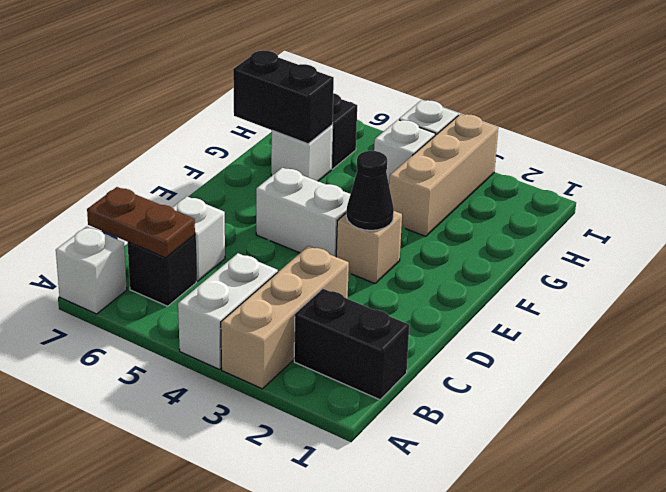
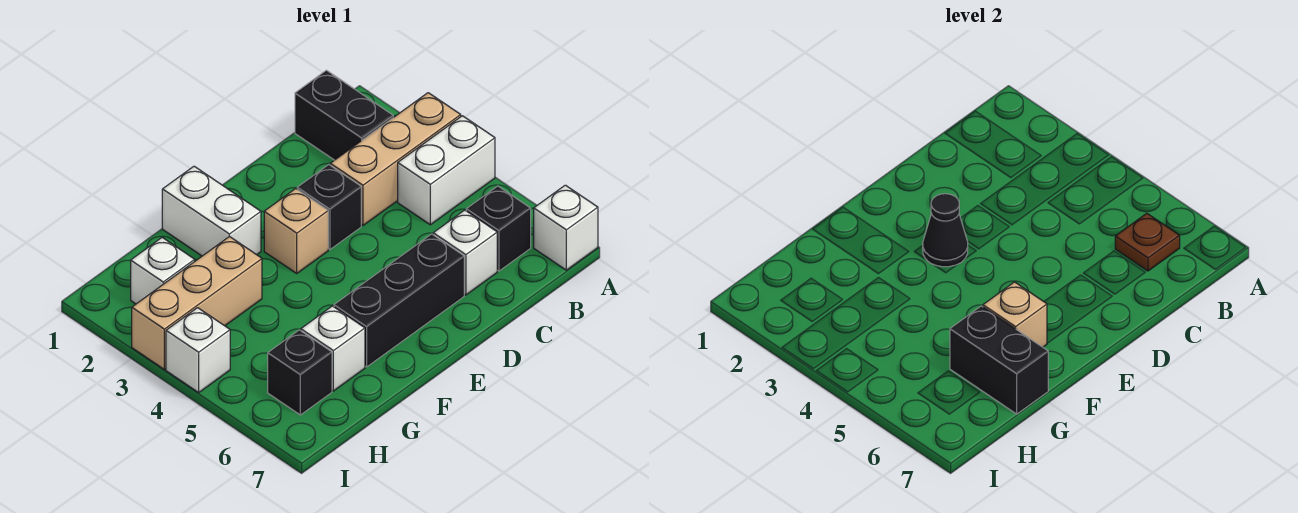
brown plate B6:B7 level 2 -> brown plate B6 level 2
none -> black brick D3 level 1
none -> black brick D6:F6 level 1
white brick E4:E5 level 1 -> white brick F1:F2 level 1
none -> tan brick F6 level 2
white brick H4 level 1 -> white brick H2 level 1

